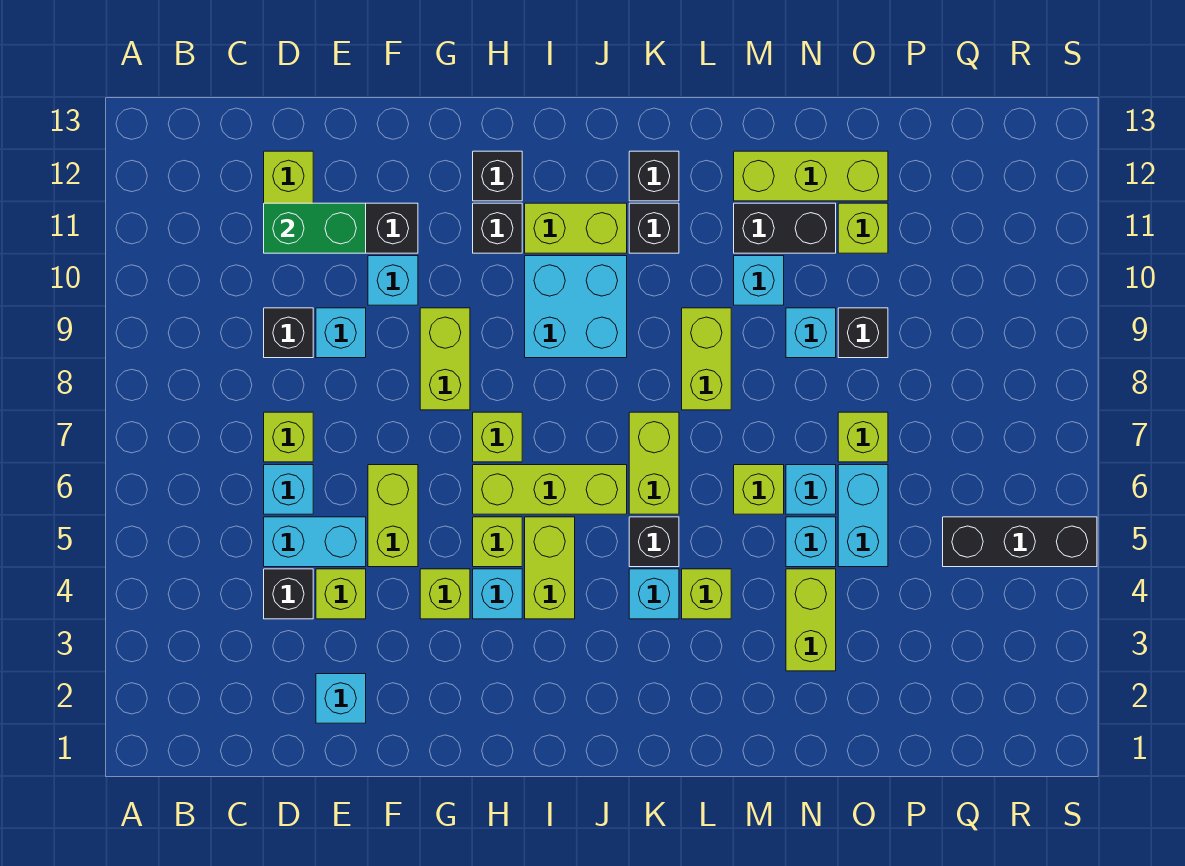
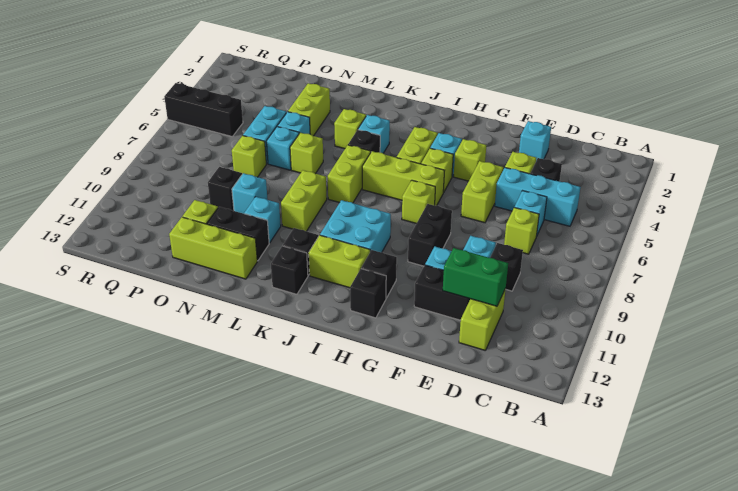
cyan brick D5:E5 level 1 -> cyan brick C5:E5 level 1
lime brick G8:G9 level 1 -> black brick G8:G9 level 1

